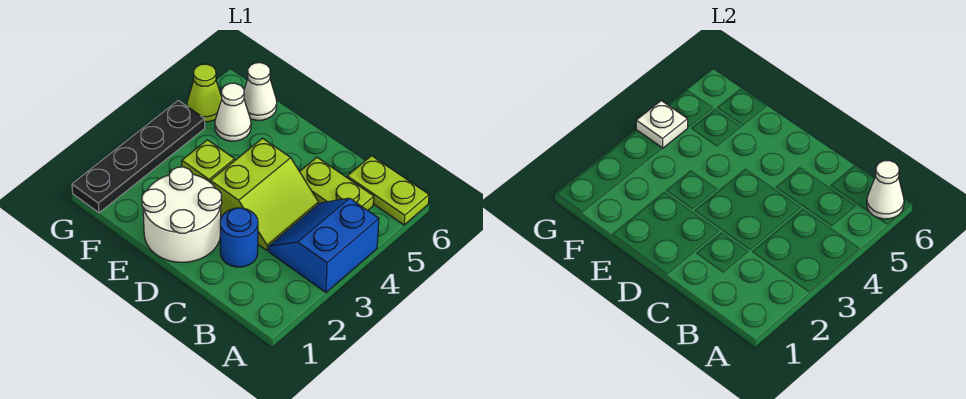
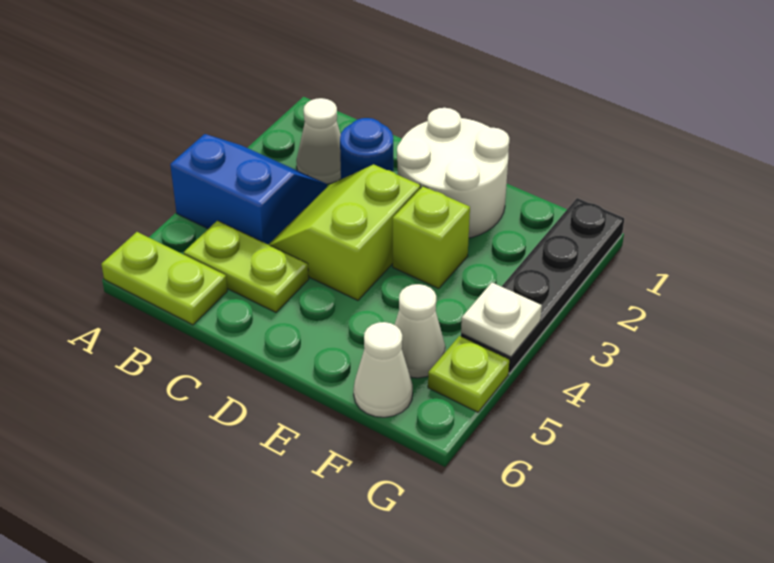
blue slope A3:B4 level 1 top A -> blue slope A3:B4 level 1 top 4
white cone A6 level 2 -> white cone B2 level 1
lime cone G5 level 1 -> lime plate G5 level 1

